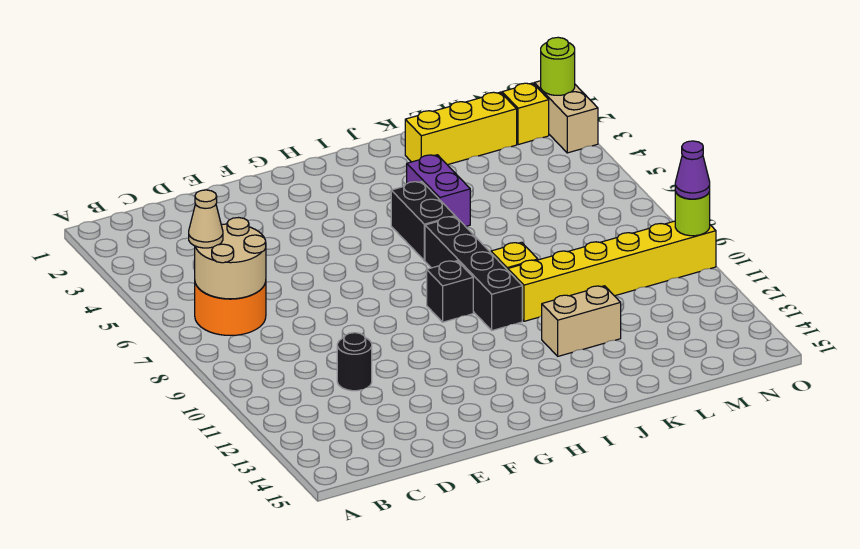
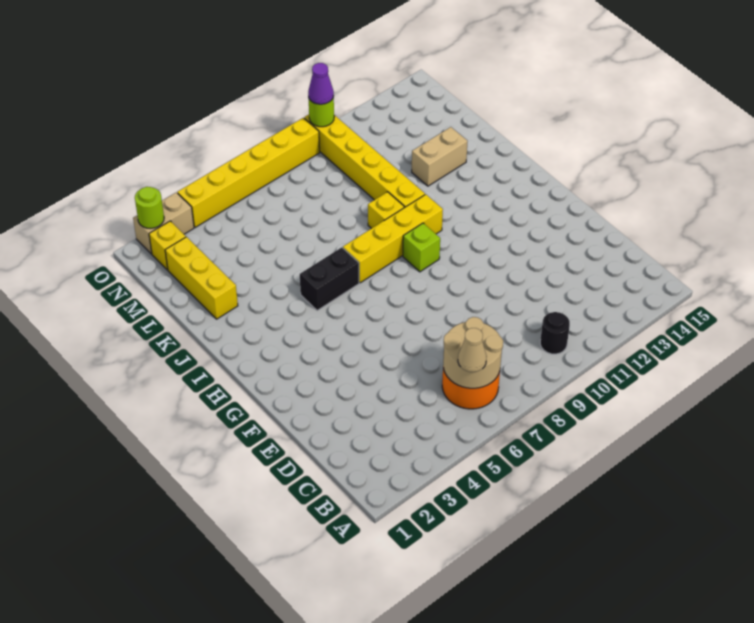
black round brick D11 level 1 -> black round brick B10 level 1
black brick H9 level 1 -> lime brick H9 level 1
black brick I7:I10 level 1 -> yellow brick I7:I10 level 1
purple brick J4:J5 level 1 -> none
tan brick J12:K12 level 1 -> tan brick K12:K13 level 1
none -> yellow brick O4:O9 level 1

